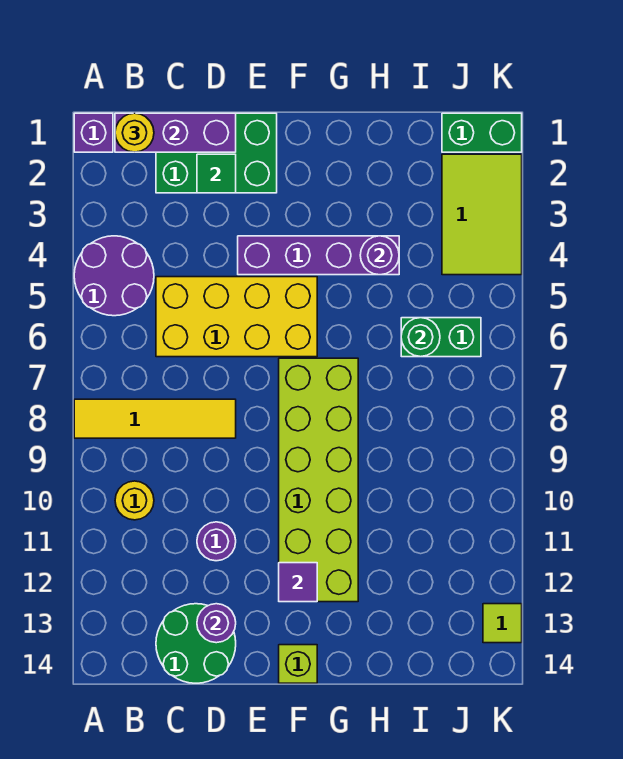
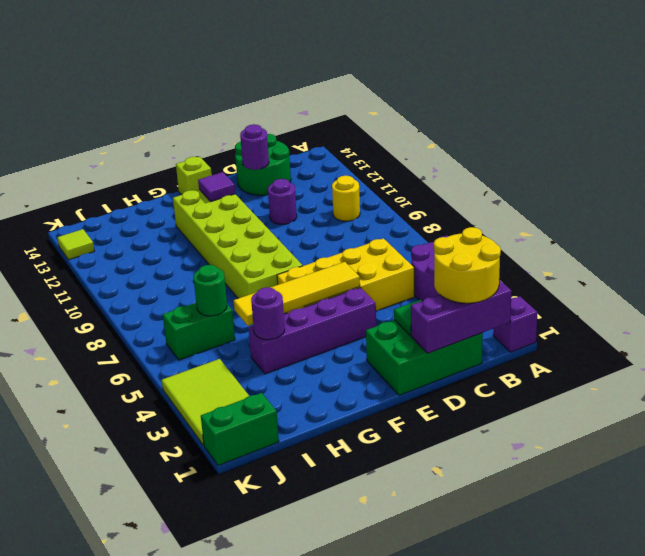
yellow tile A8:D8 level 1 -> yellow tile E5:H5 level 2
yellow round brick B1 level 3 -> yellow round brick B1:C2 level 3

